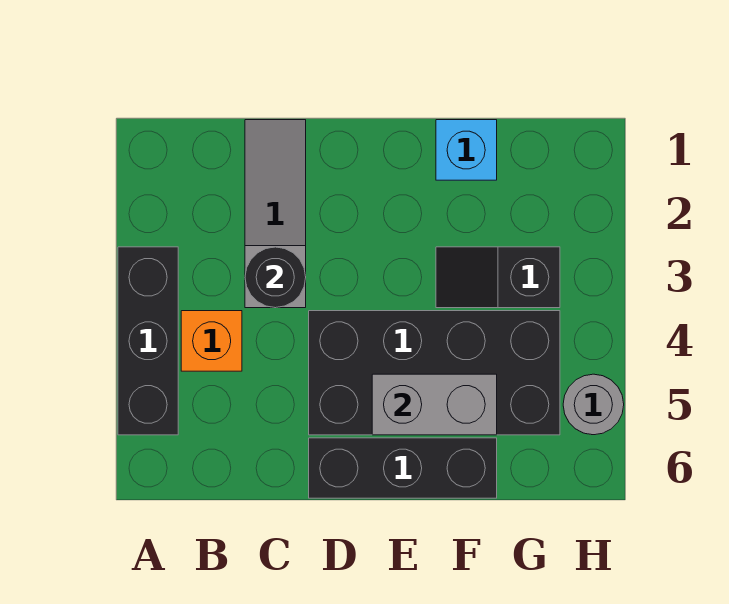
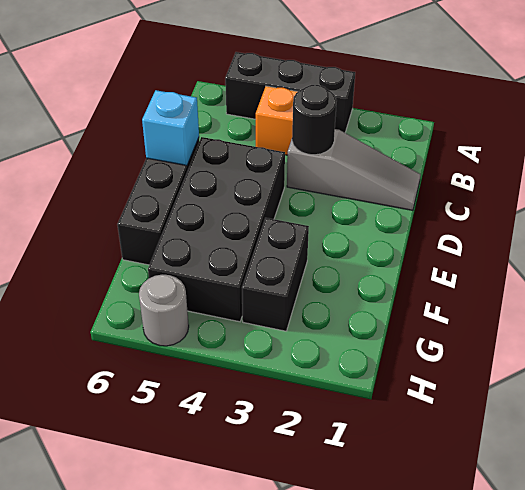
grey brick E5:F5 level 2 -> none
cyan brick F1 level 1 -> cyan brick D6 level 2
black slope F3:G3 level 1 top G -> black brick F3:G3 level 1

